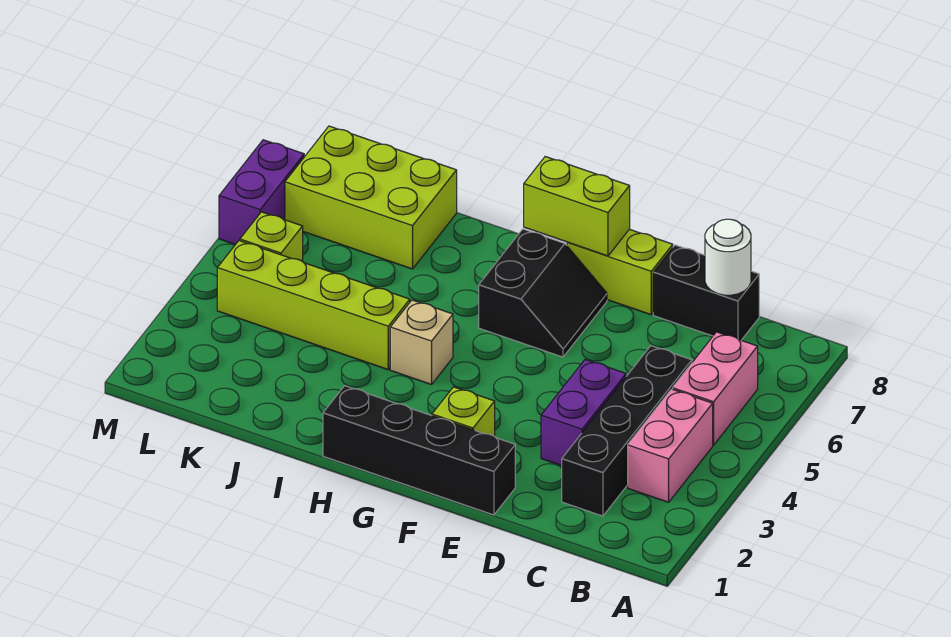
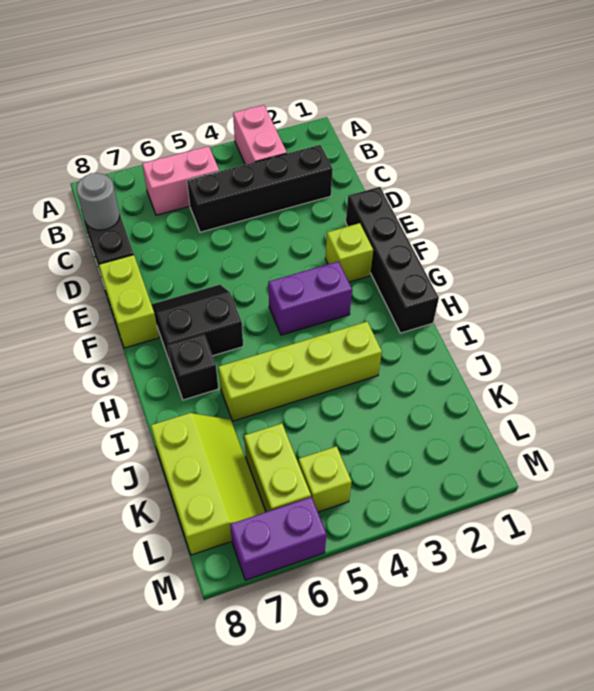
pink brick B3:B4 level 1 -> pink brick A3:B3 level 1
white round brick C8 level 2 -> grey round brick C8 level 2
purple brick D3:D4 level 1 -> purple brick G3:G4 level 1
lime brick F8:G8 level 2 -> lime brick K6:L6 level 1
tan brick H4 level 1 -> none
none -> black brick H7 level 1
lime brick I4:L4 level 1 -> lime brick I3:I6 level 1
lime brick J7:L8 level 1 -> lime slope J7:L8 level 1 top 8

